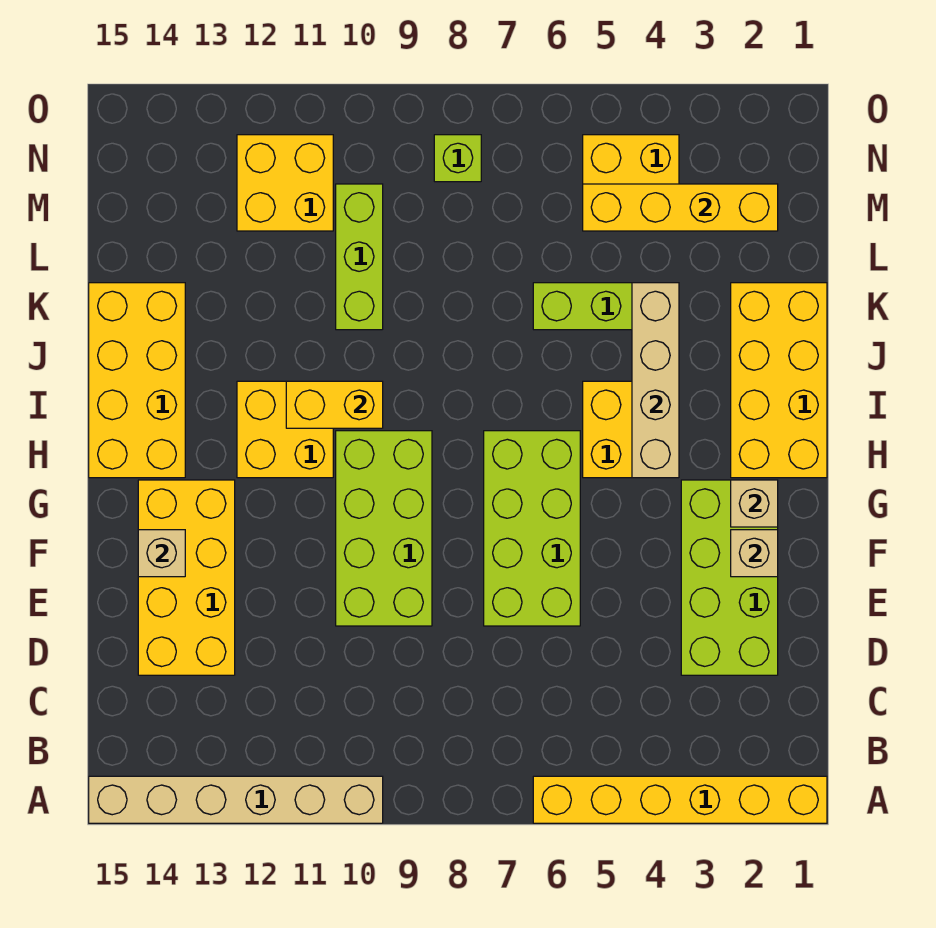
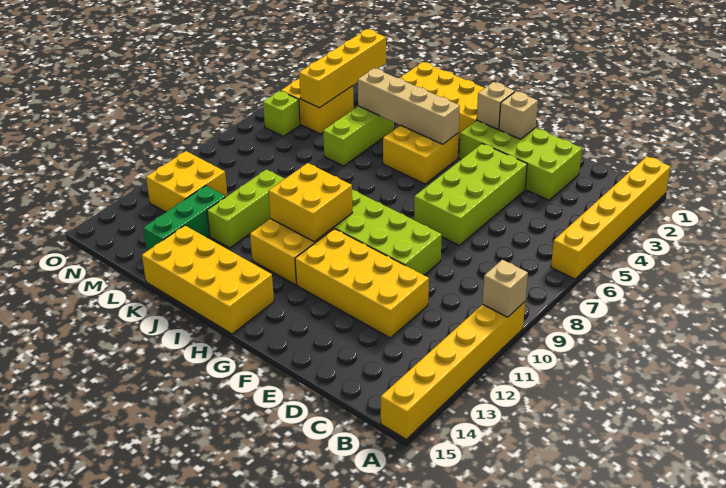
tan brick A10:A15 level 1 -> yellow brick A10:A15 level 1
yellow brick D13:G14 level 1 -> yellow brick D11:G12 level 1
lime brick E6:H7 level 1 -> lime brick E4:F7 level 1
tan brick F14 level 2 -> tan brick A10 level 2
yellow brick I10:I11 level 2 -> yellow brick H10:I11 level 2
lime brick K10:M10 level 1 -> lime brick K10:K12 level 1
none -> green brick L12:L14 level 1
lime brick N8 level 1 -> lime brick N6 level 1

